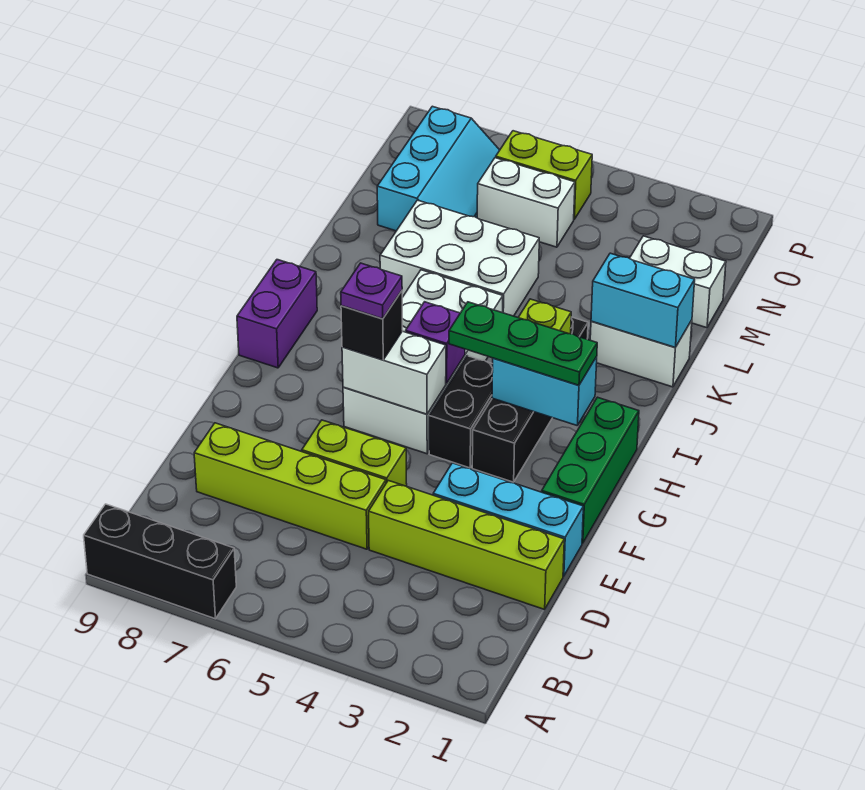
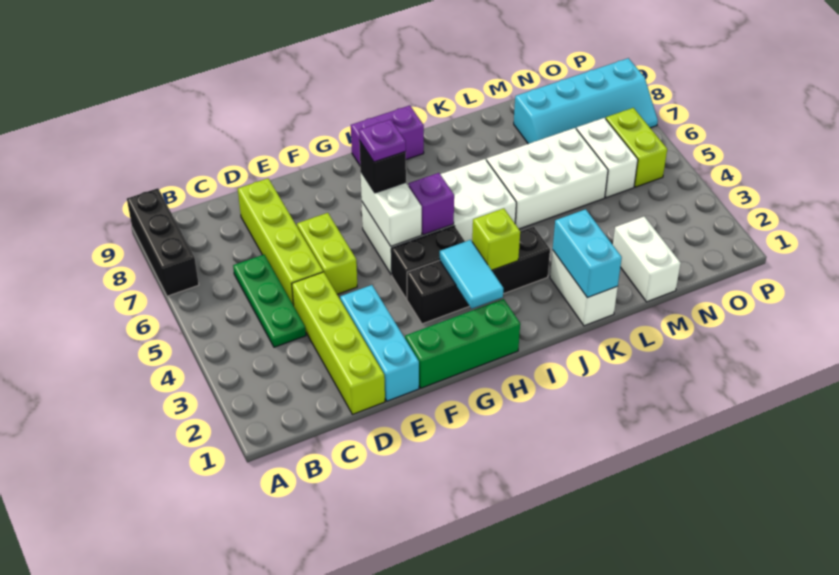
cyan brick H2:H3 level 2 -> cyan tile H2:H3 level 2
green plate H2:H4 level 3 -> green plate C4:C6 level 1
white brick K5:L7 level 1 -> white brick K5:M6 level 1
cyan slope M7:O8 level 1 top 8 -> cyan slope M7:P8 level 1 top 8

